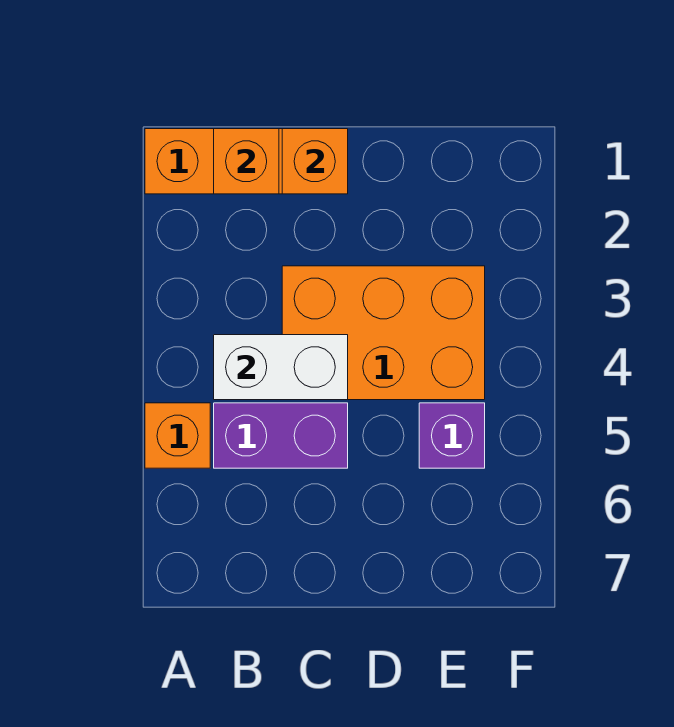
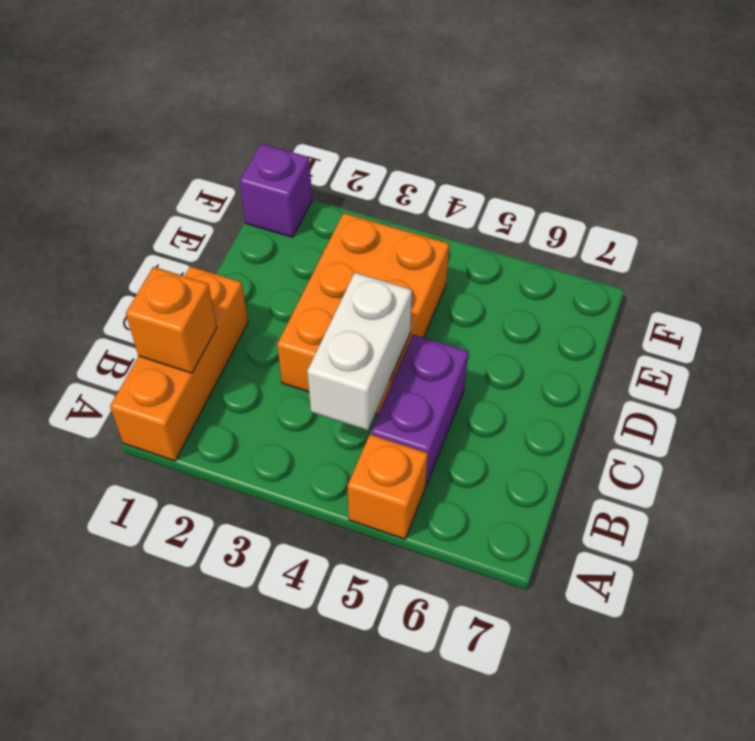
orange brick C1 level 2 -> none
purple brick E5 level 1 -> purple brick F1 level 1

